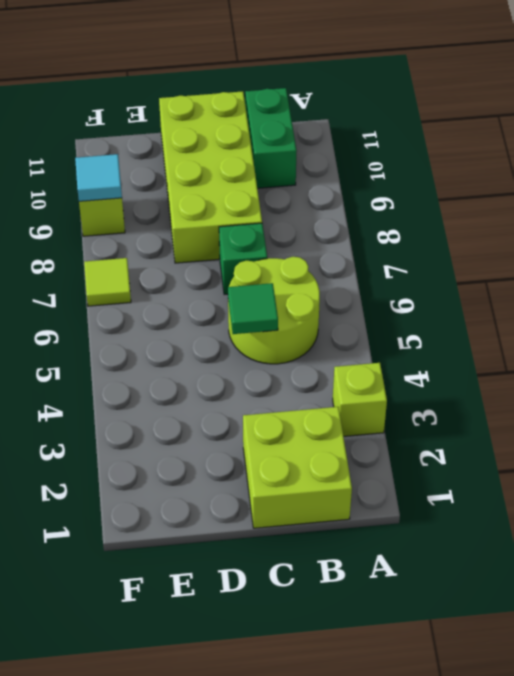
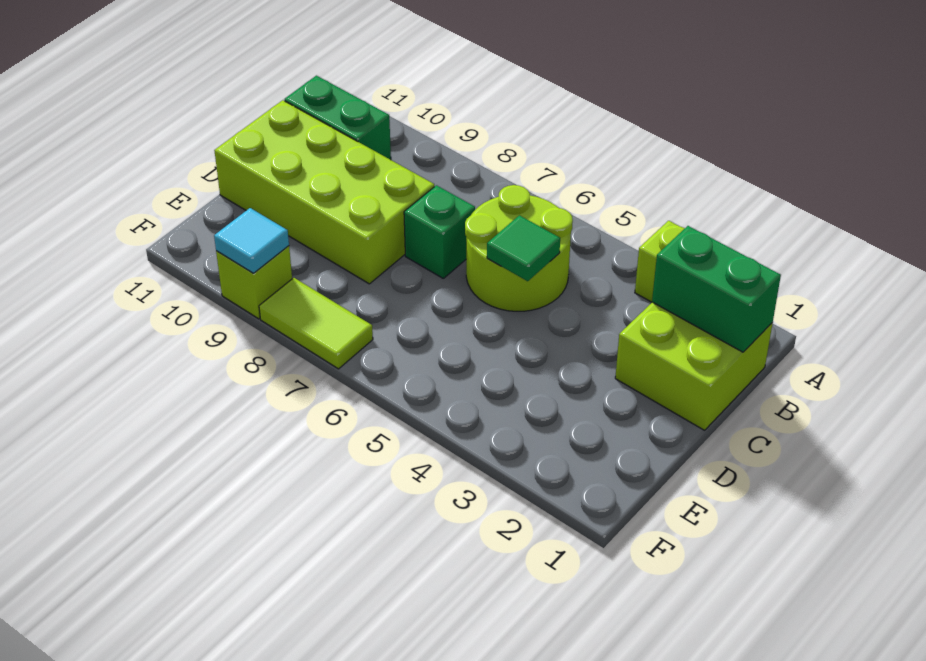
none -> green brick B1:B2 level 2
lime tile F7 level 1 -> lime tile F7:F8 level 1

